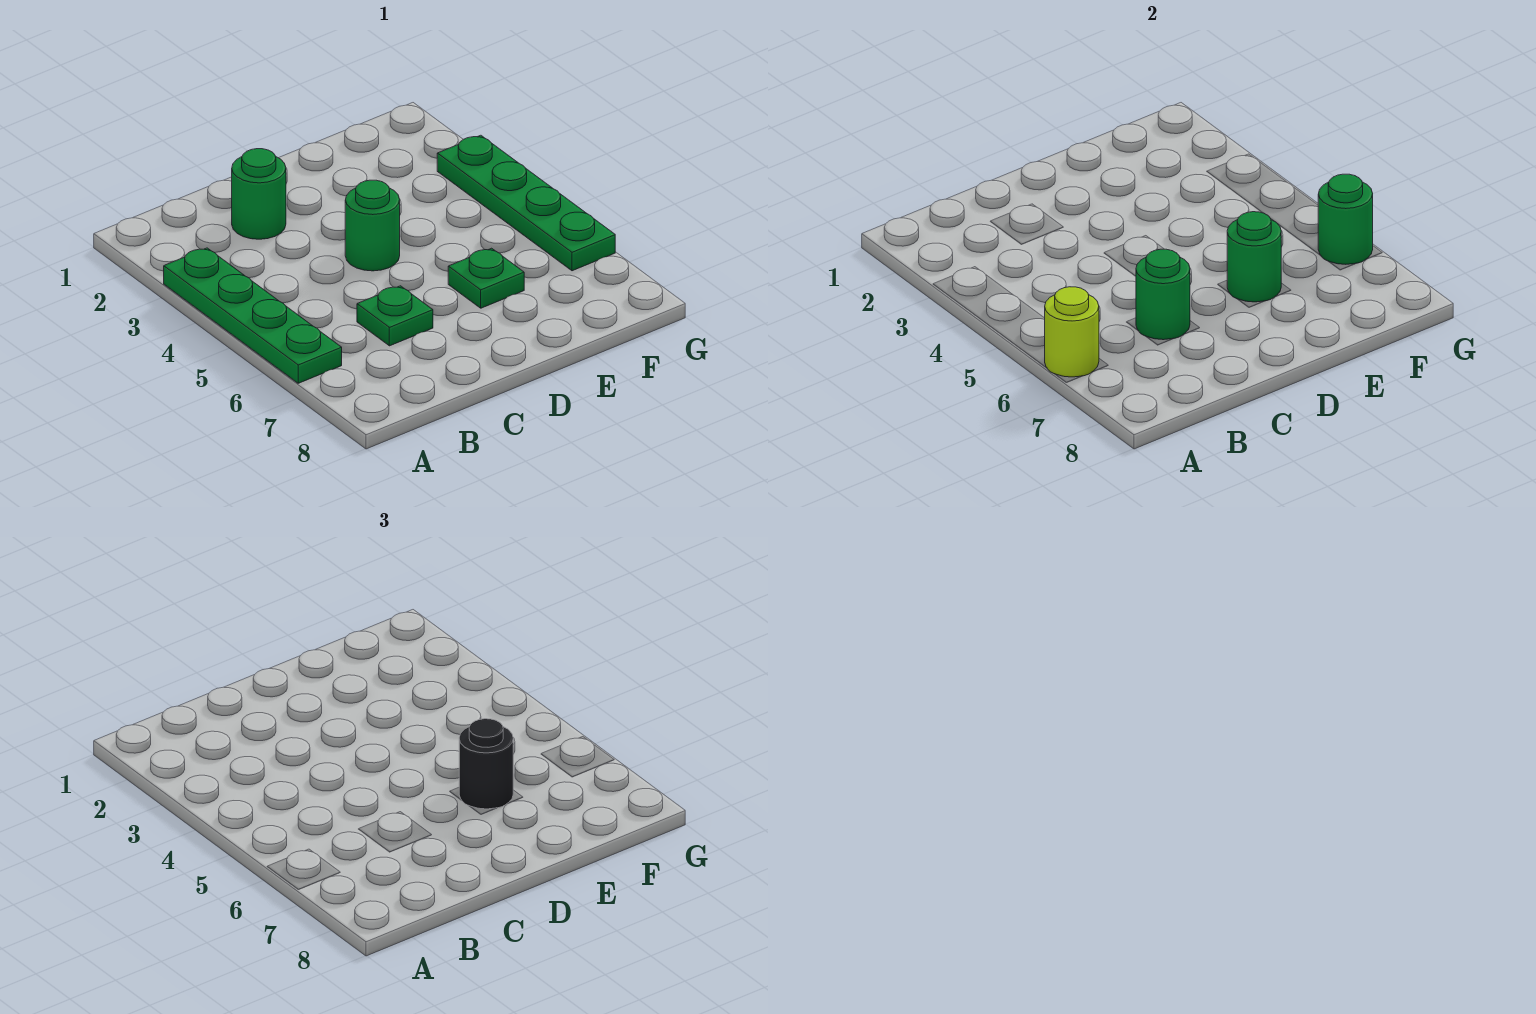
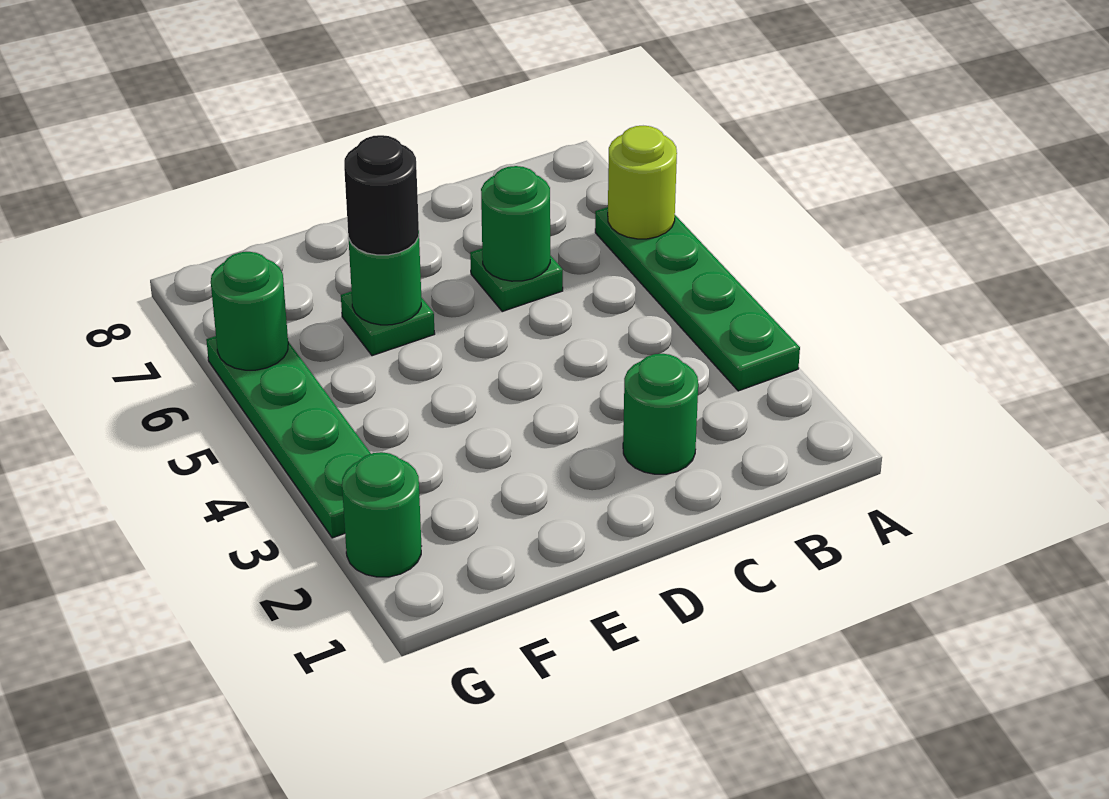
green round brick D4 level 1 -> green round brick G2 level 1

